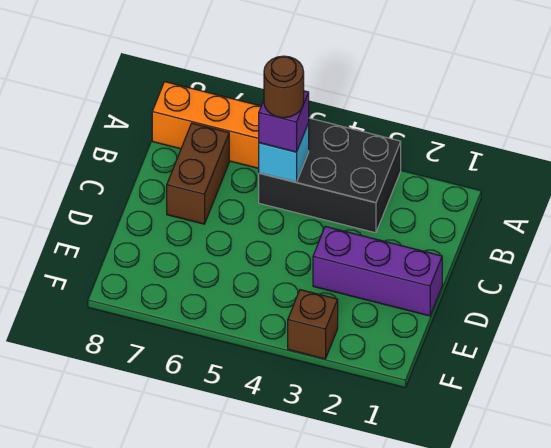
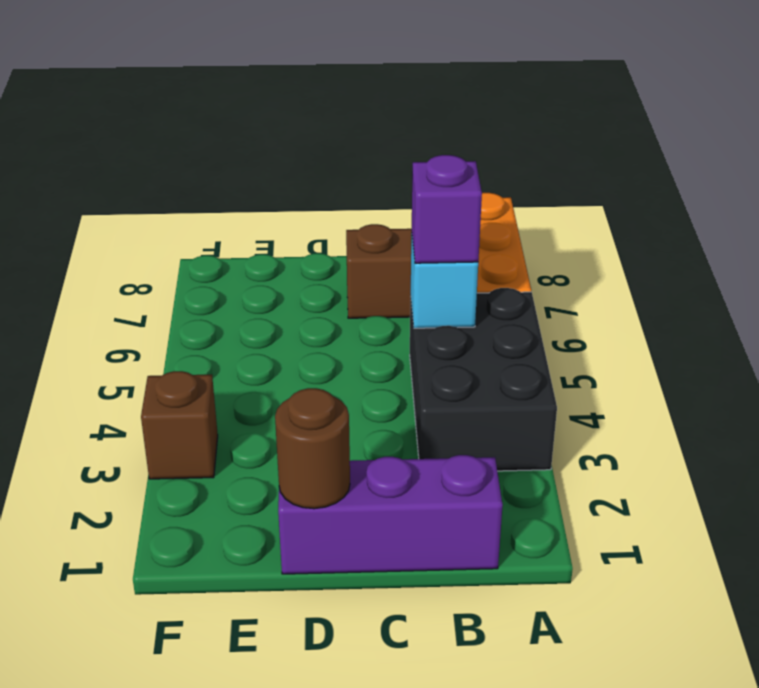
brown round brick B5 level 4 -> brown round brick D1 level 2
purple brick D1:D3 level 1 -> purple brick B1:D1 level 1

